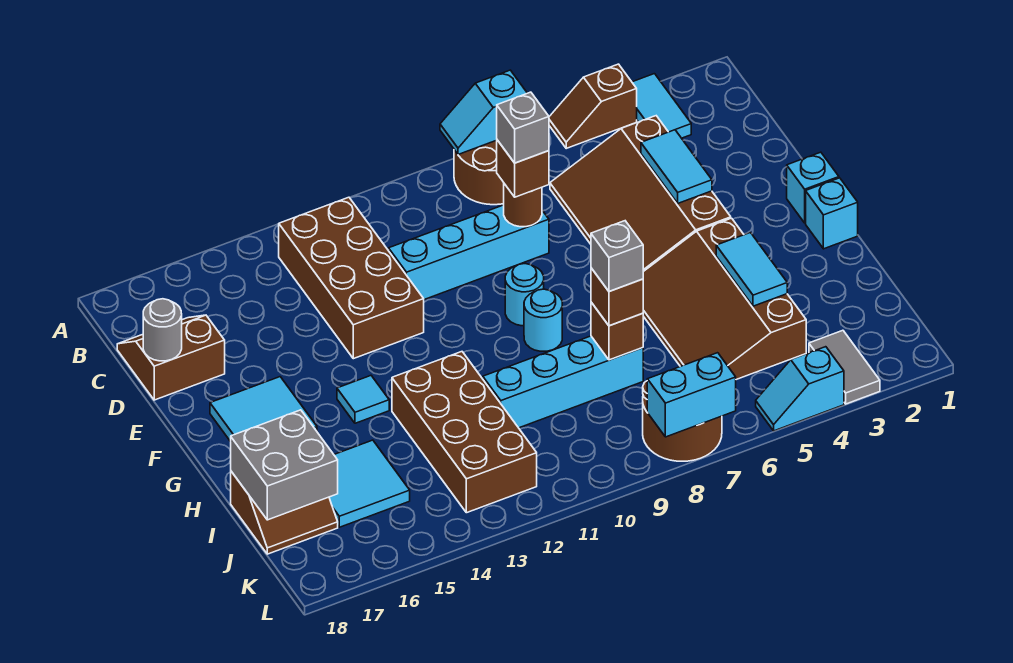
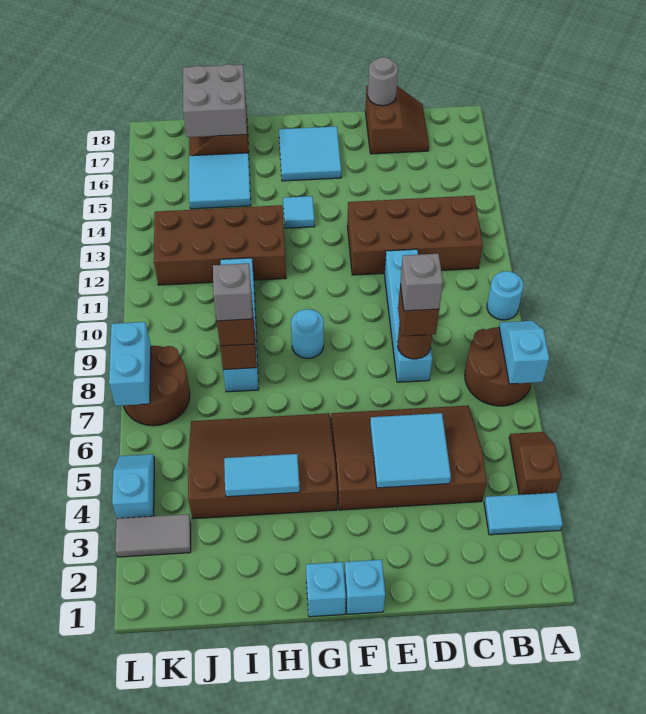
cyan tile D4:E4 level 2 -> cyan tile D4:E5 level 2
cyan round brick F9 level 1 -> cyan round brick A10 level 1

